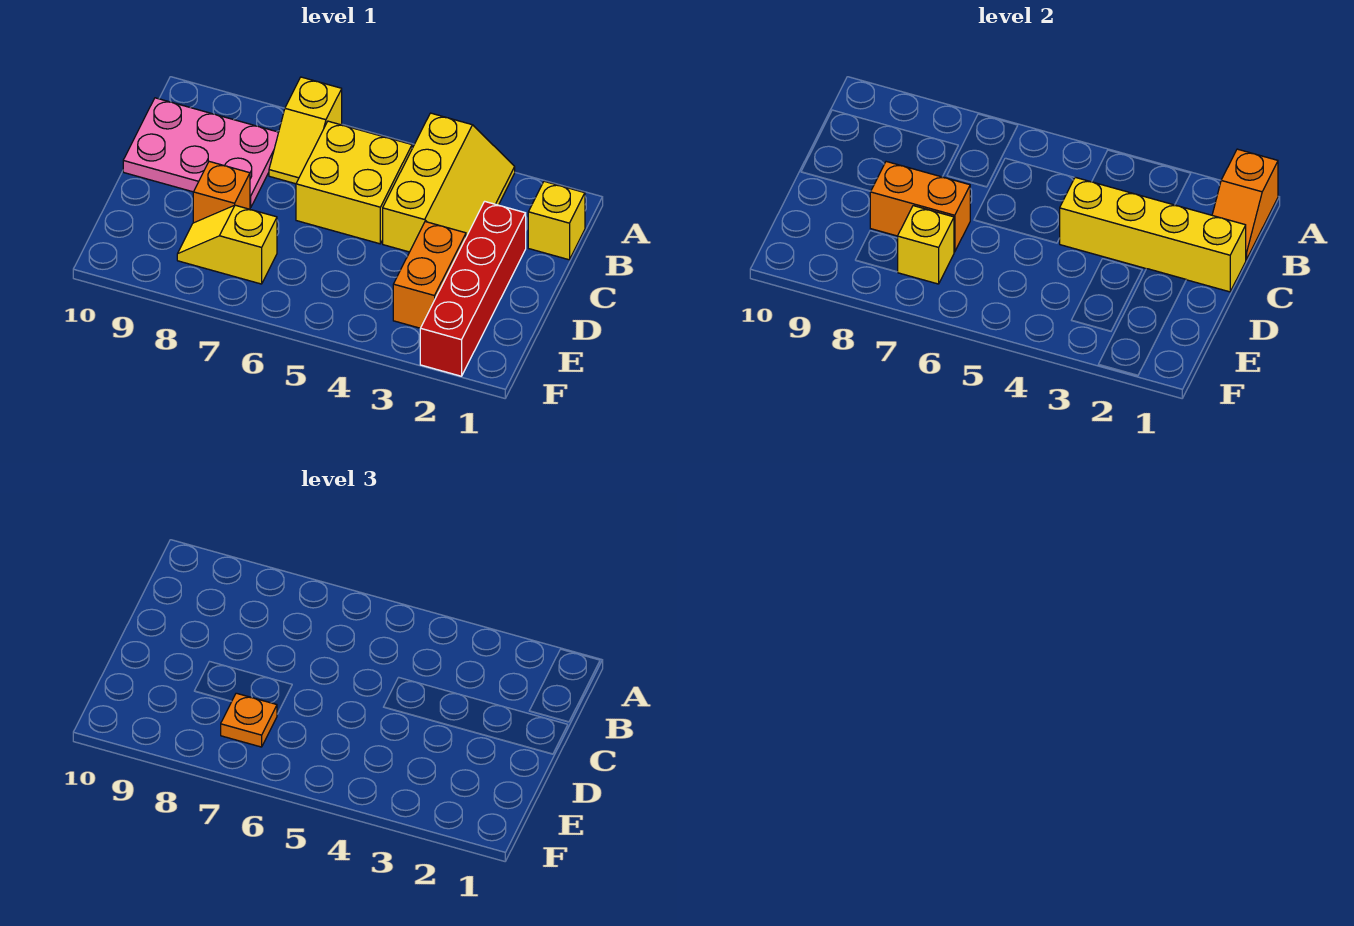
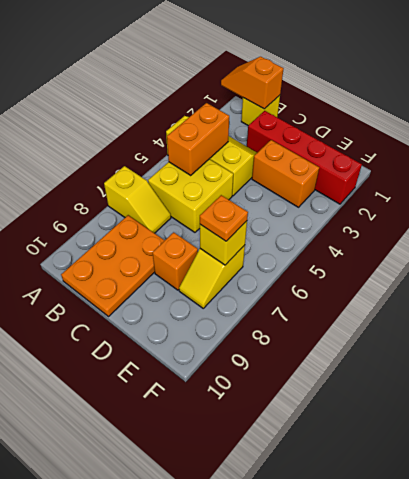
orange slope A1:B1 level 2 top A -> orange slope A1:B1 level 2 top B
pink plate B8:C10 level 1 -> orange plate B8:C10 level 1
yellow brick C1:C4 level 2 -> none
orange brick D7:D8 level 2 -> orange brick B4:B5 level 2

